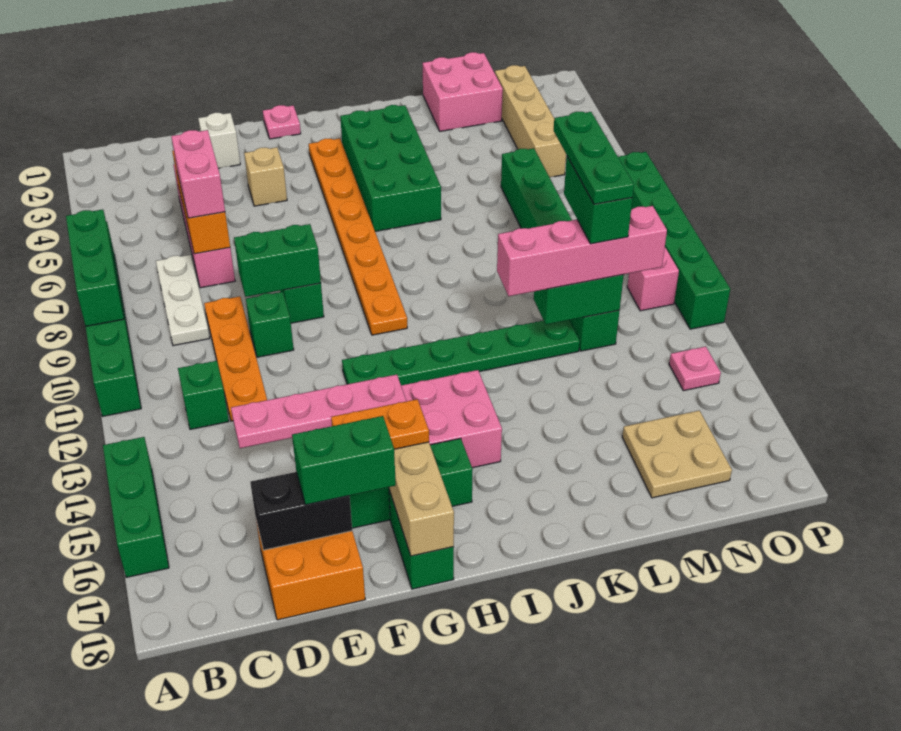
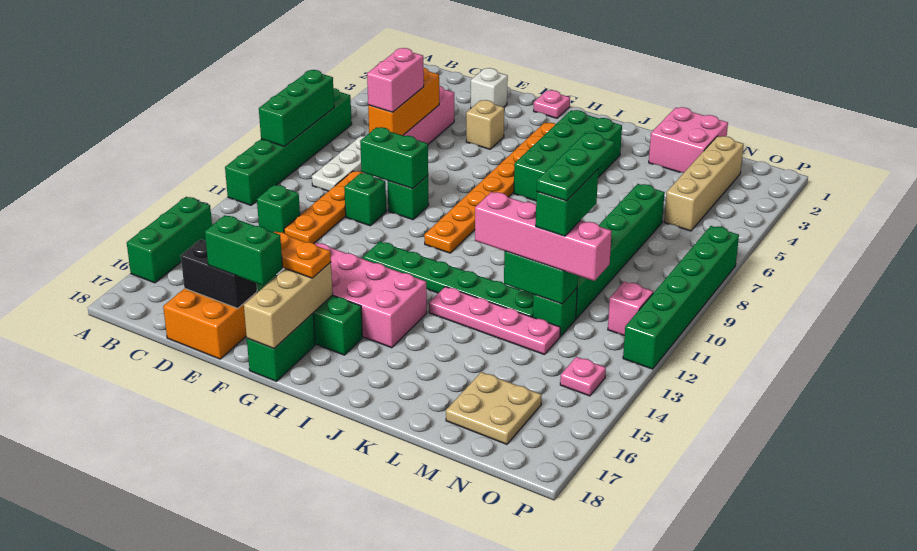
pink plate D14:G14 level 2 -> pink plate J13:M13 level 1

